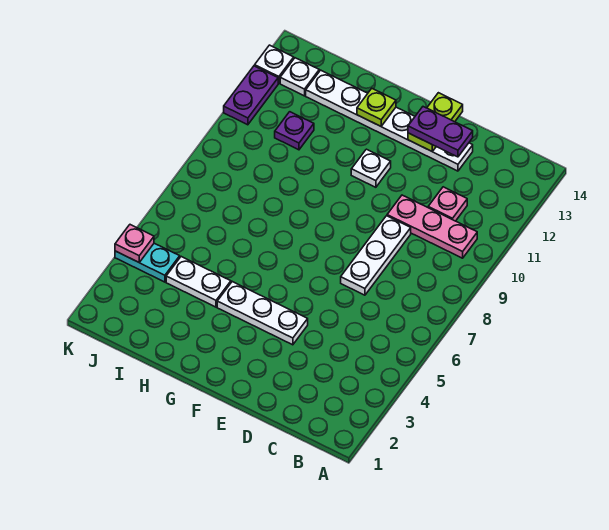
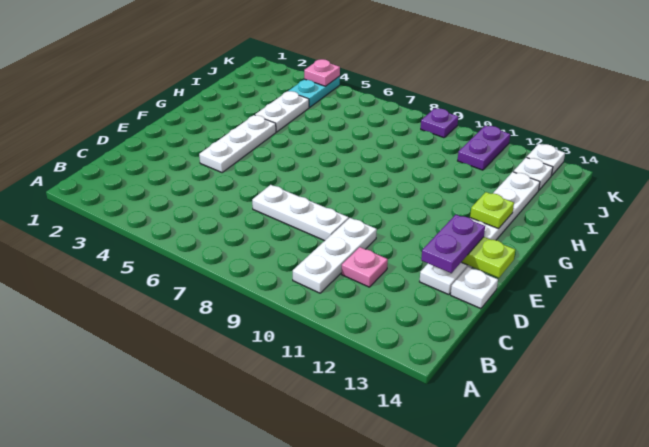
pink plate B10:D10 level 1 -> white plate B10:D10 level 1
white plate F11 level 1 -> white plate D14 level 1
purple plate I11 level 1 -> purple plate K9 level 1
purple plate K11:K12 level 1 -> purple plate J11:K11 level 1

